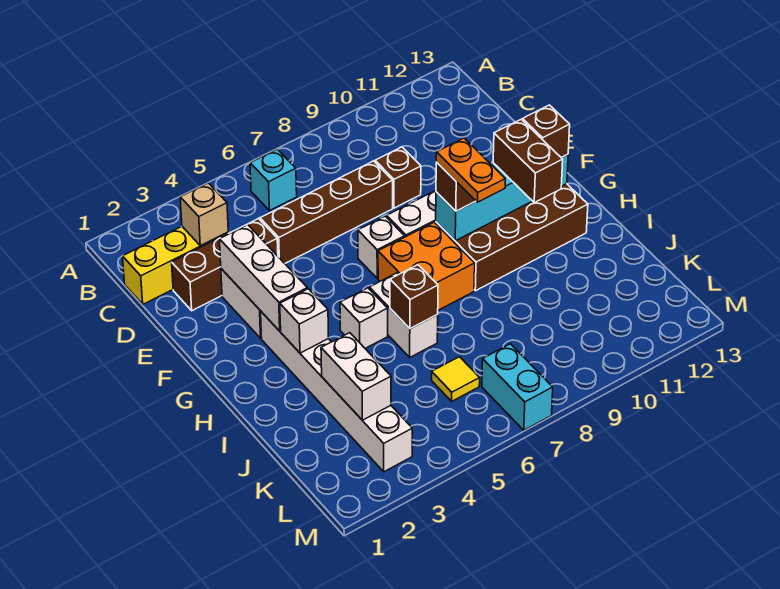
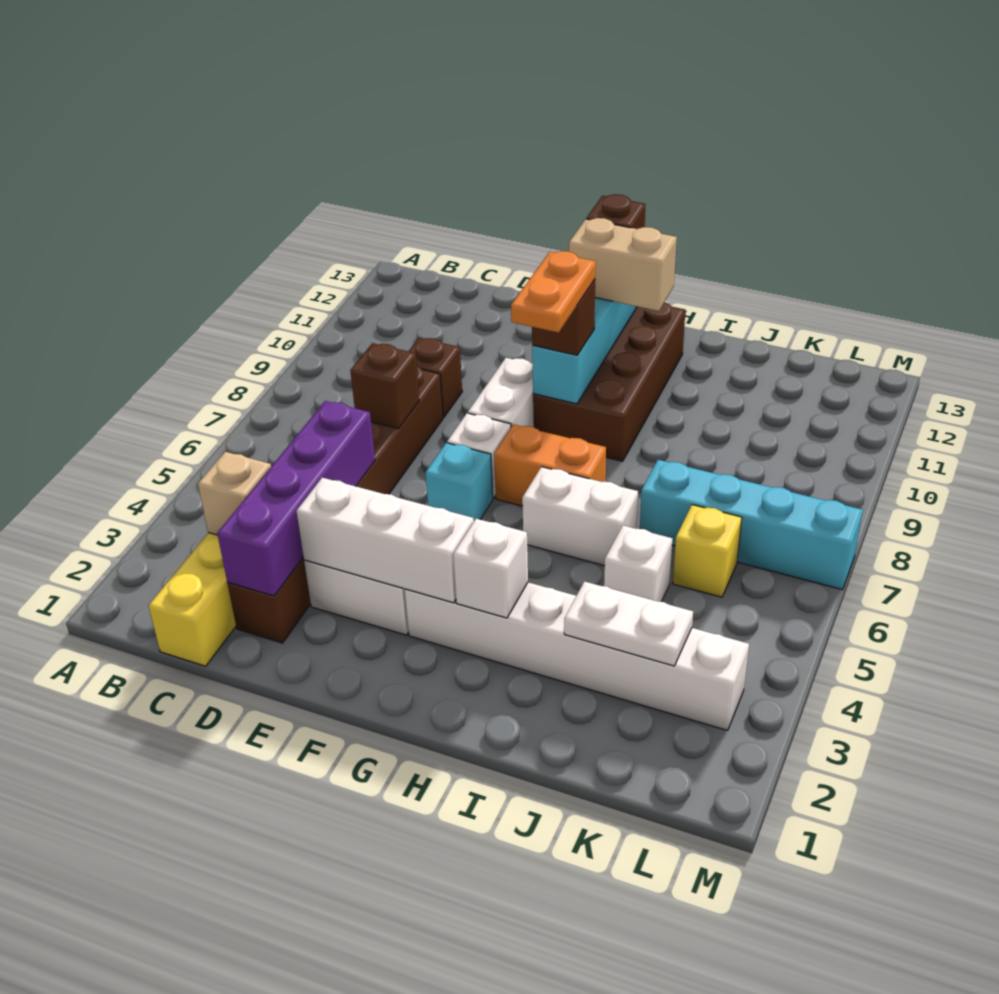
cyan brick B6 level 1 -> cyan brick F6 level 1
none -> purple brick D2:D5 level 2
orange brick G7:H8 level 1 -> orange brick G7:H7 level 1
orange plate G9:H9 level 4 -> orange plate G8:G9 level 4
brown brick G11:H11 level 3 -> tan brick G11:H11 level 3
white brick H5 level 1 -> white brick J5 level 1
brown brick I6 level 2 -> brown brick D7 level 2
white brick J3:K3 level 2 -> white plate J3:K3 level 2
yellow tile K6 level 1 -> yellow brick K6 level 1
cyan brick L7:M7 level 1 -> cyan brick J7:M7 level 1

